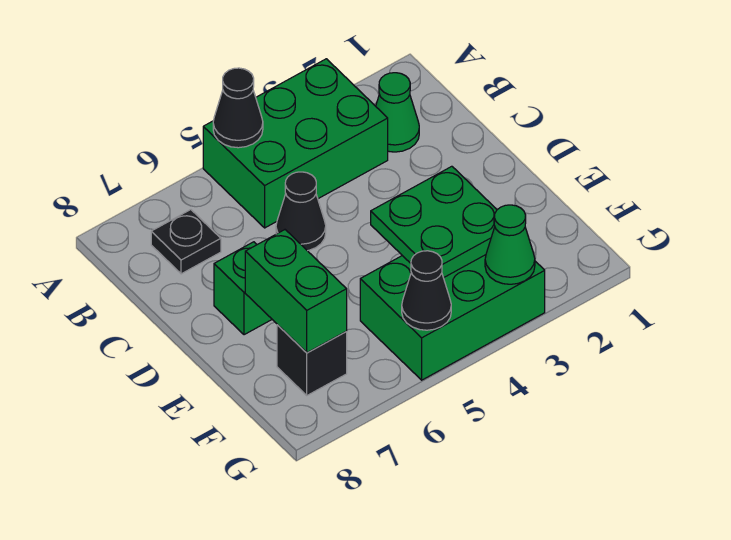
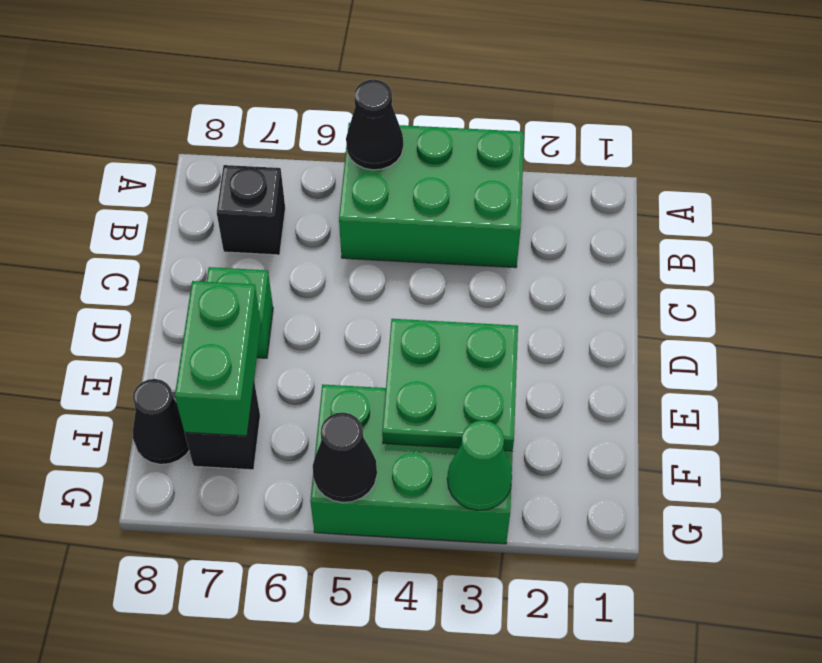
green cone B2 level 1 -> none
black plate B7 level 1 -> black brick B7 level 1
black cone C5 level 1 -> black cone F8 level 1

